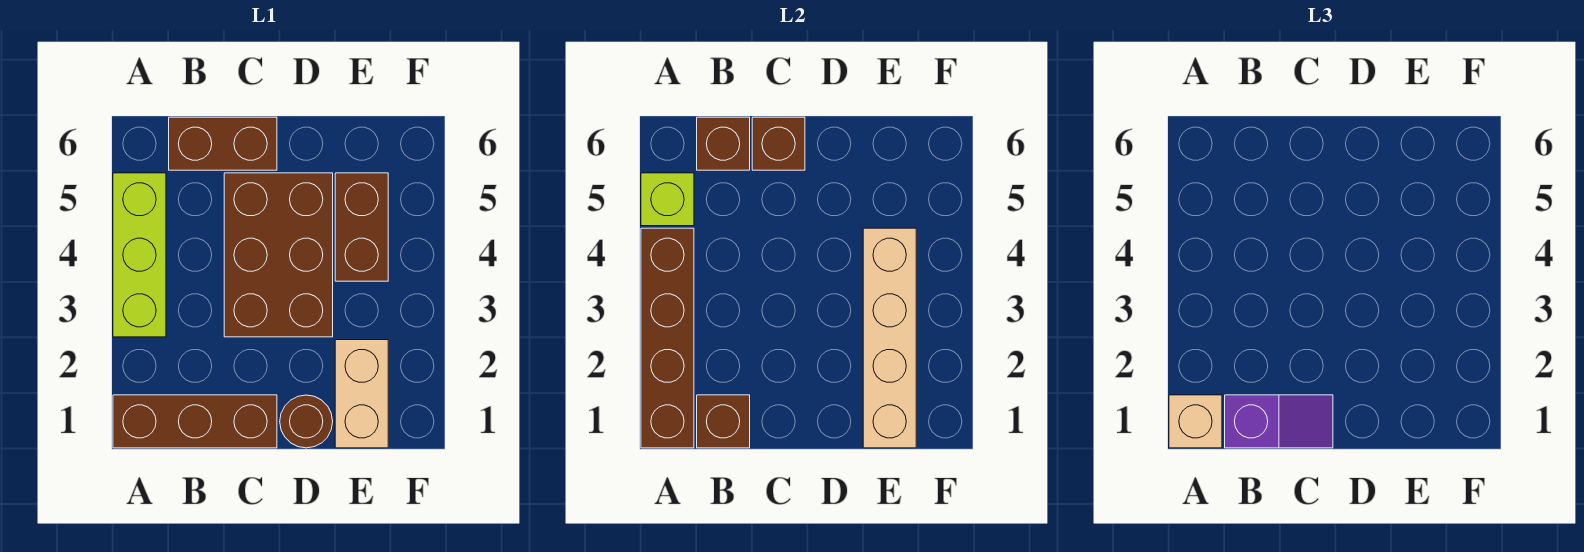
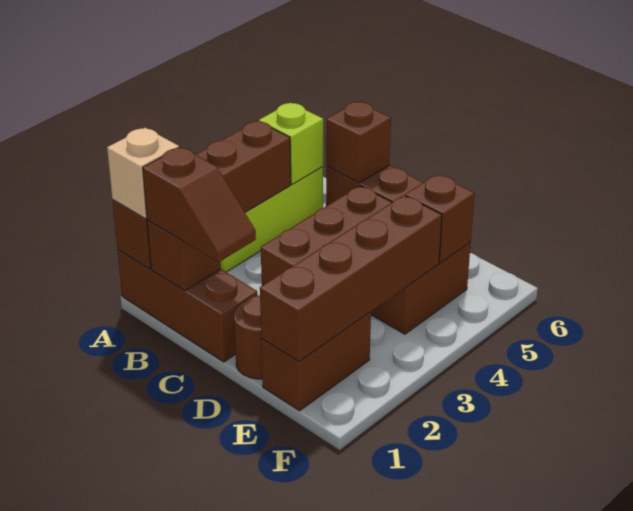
purple slope B1:C1 level 3 top B -> brown slope B1:C1 level 3 top B
brown brick C6 level 2 -> brown brick E5 level 2
tan brick E1:E2 level 1 -> brown brick E1:E2 level 1
tan brick E1:E4 level 2 -> brown brick E1:E4 level 2

